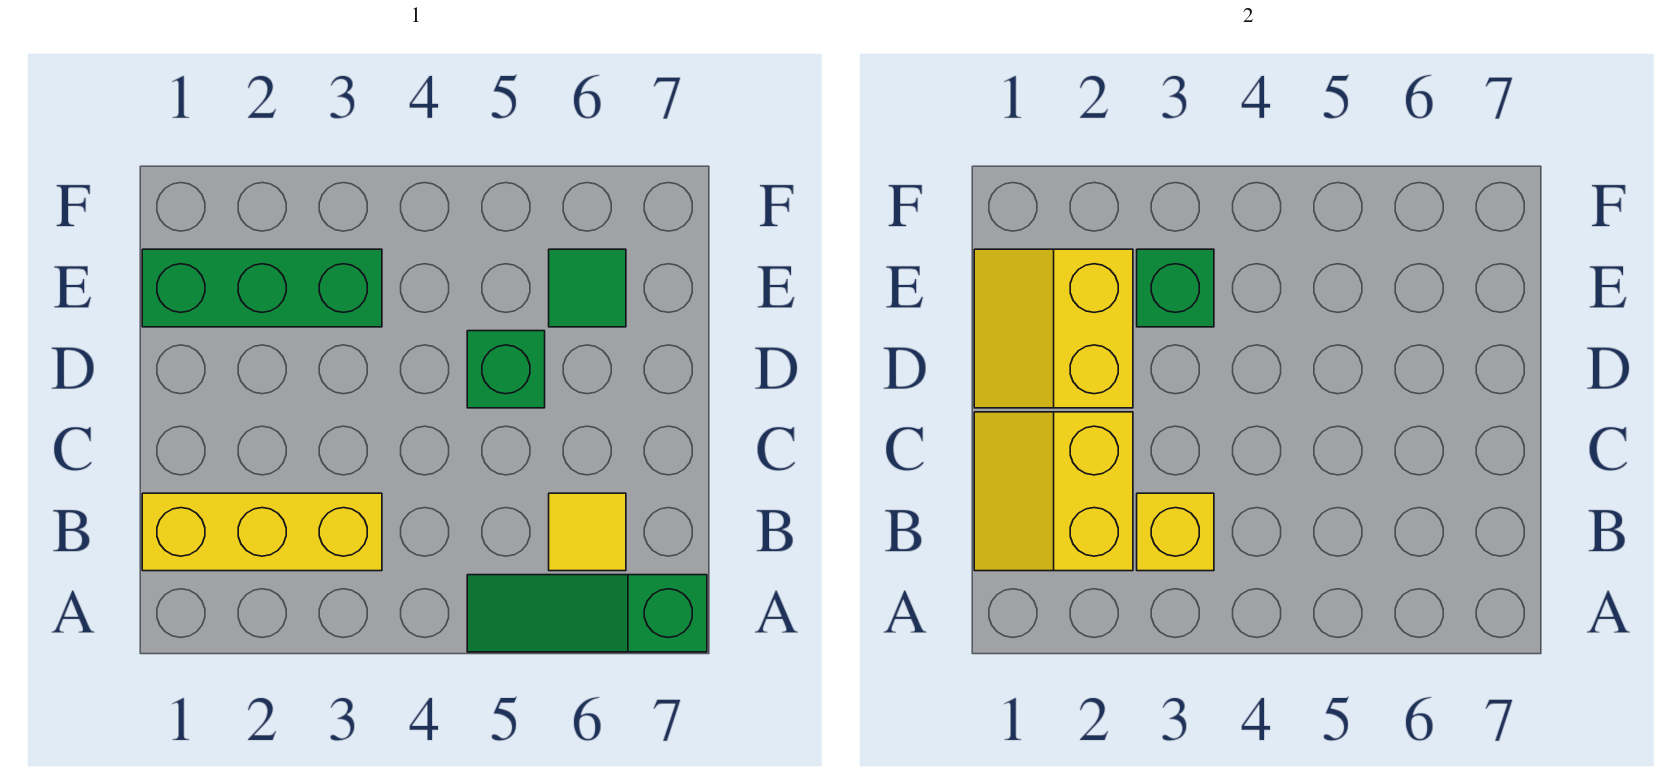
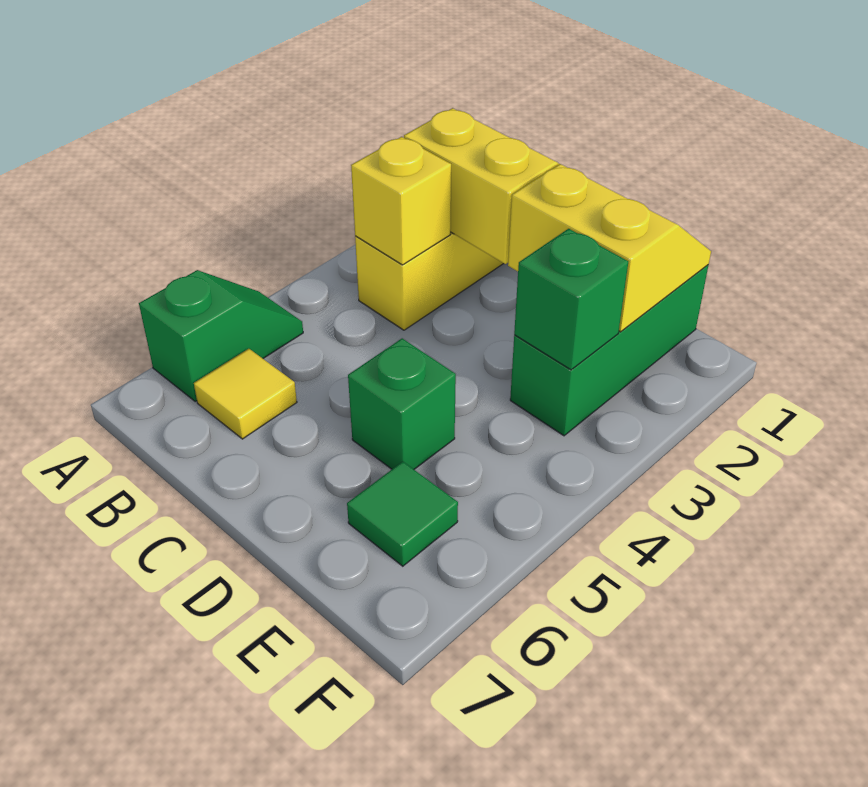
green slope A5:A7 level 1 top 7 -> green slope A5:A6 level 1 top 6

